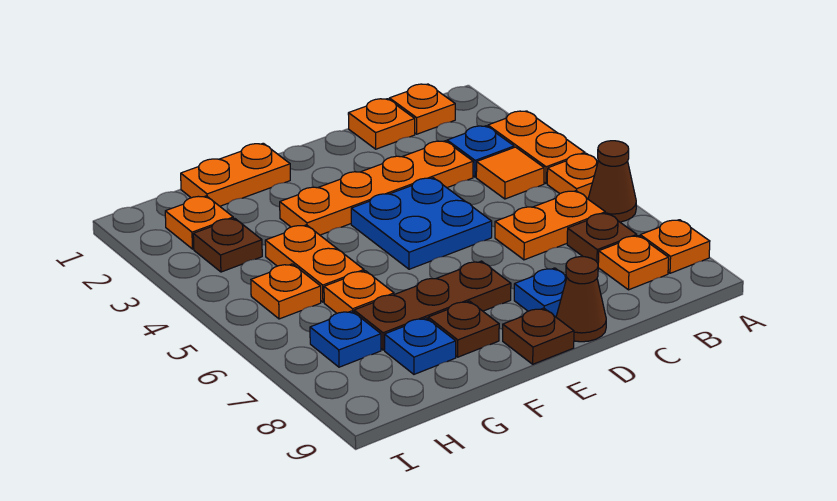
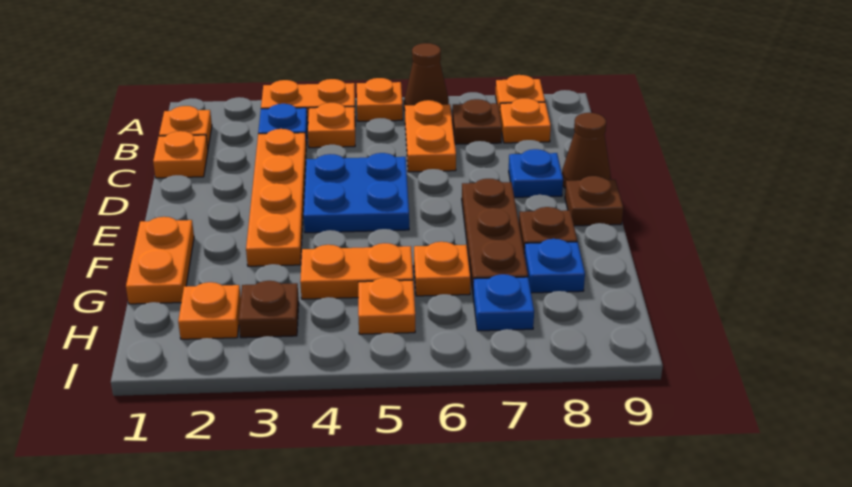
orange tile B4 level 1 -> orange plate B4 level 1

